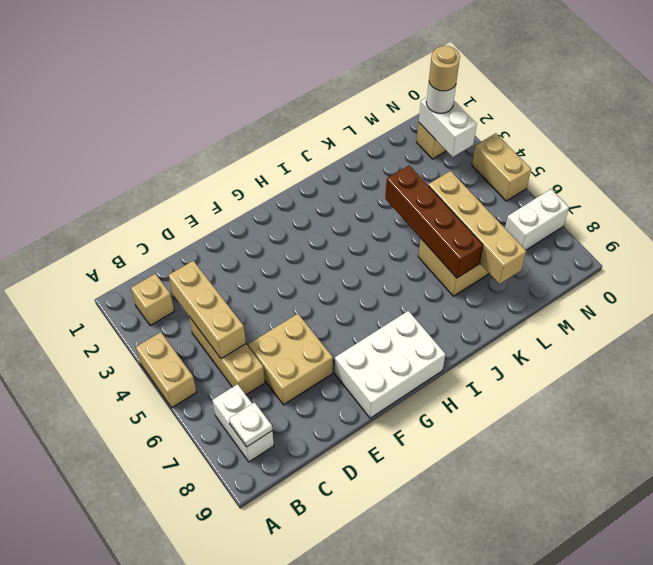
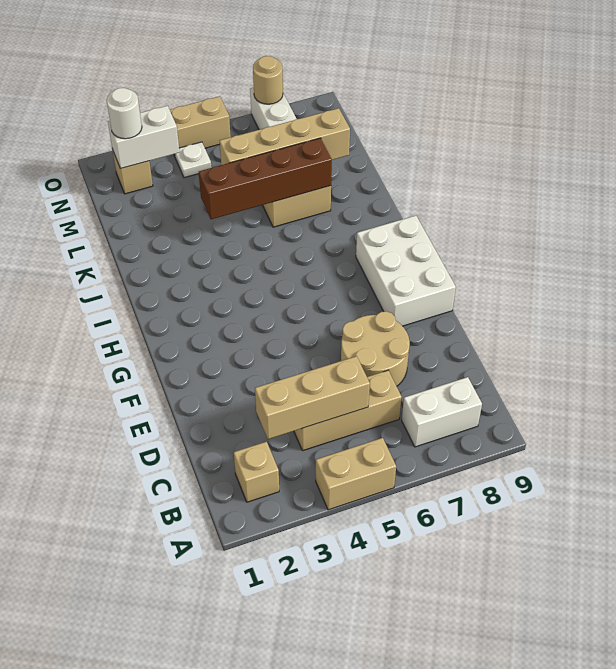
white plate B8 level 2 -> white plate N4 level 1
tan brick D6:E7 level 1 -> tan round brick D6:E7 level 1
tan round brick N2 level 4 -> tan round brick O7 level 2

